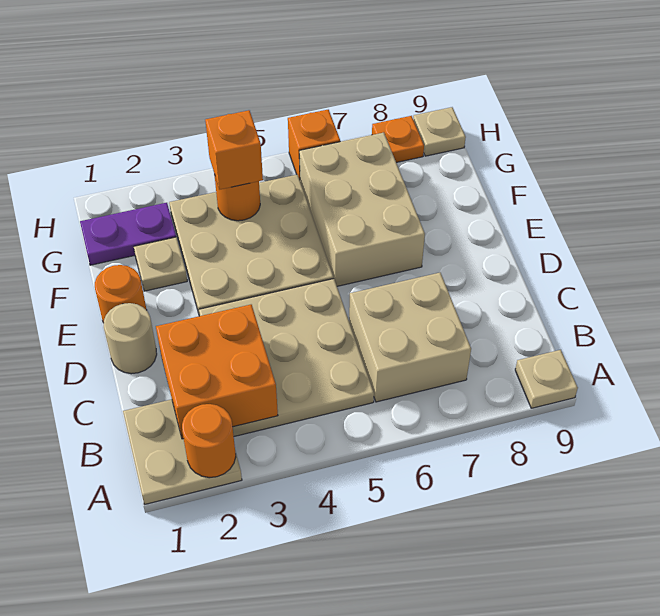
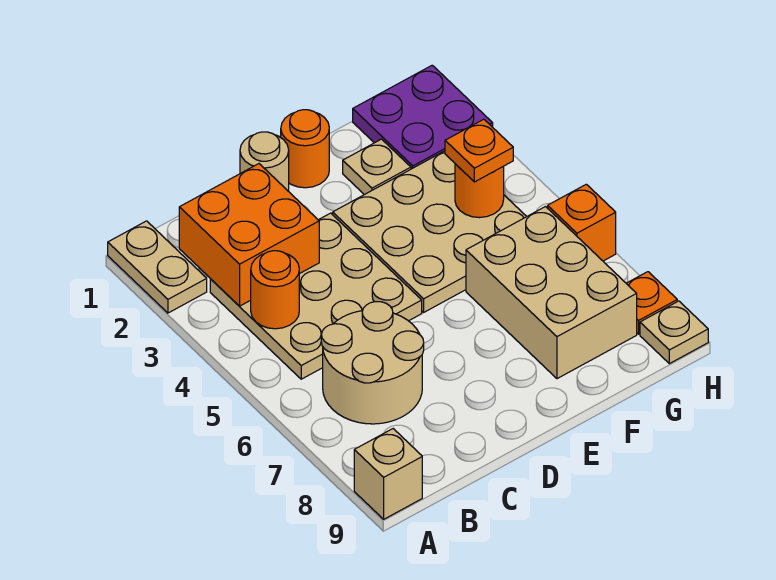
tan plate A1:B2 level 1 -> tan plate A1:A2 level 1
orange round brick A2 level 2 -> orange round brick B4 level 2
tan plate A9 level 1 -> tan brick A9 level 1
tan brick B6:C7 level 1 -> tan round brick B6:C7 level 1
tan brick E6:G7 level 1 -> tan brick F6:G8 level 1
purple plate G1:G2 level 1 -> purple plate G1:H2 level 1
orange brick G4 level 3 -> orange plate G4 level 3

